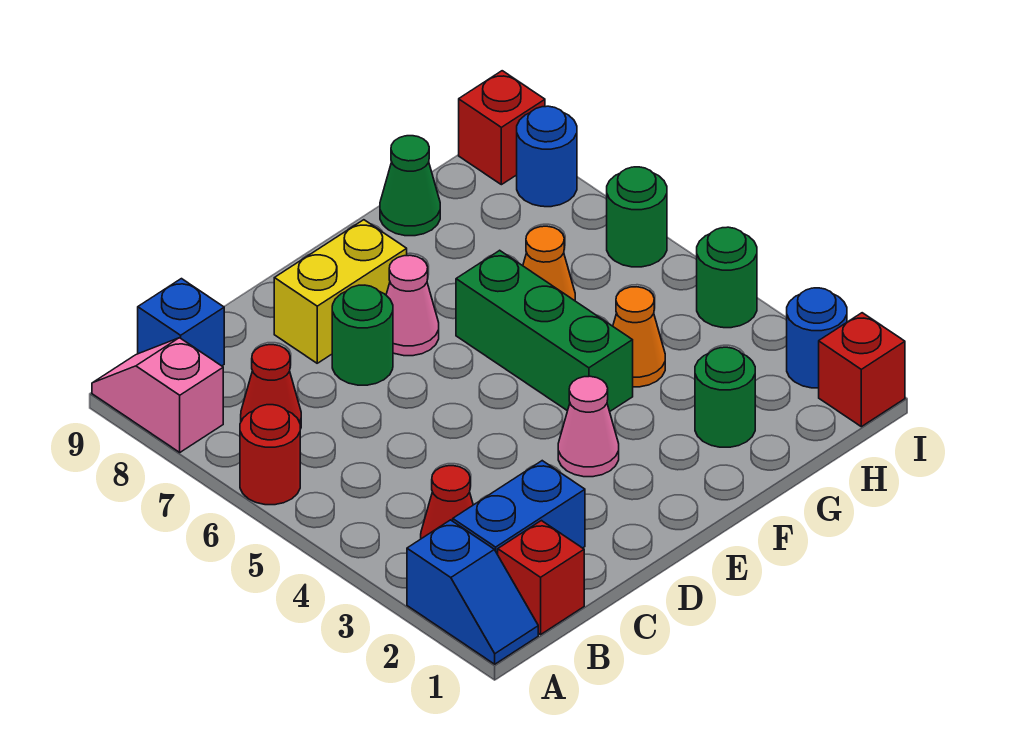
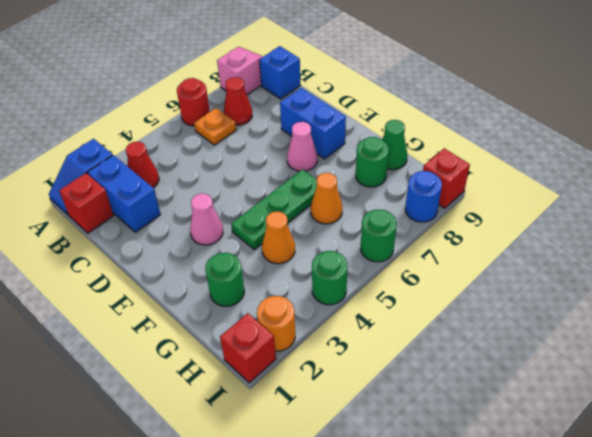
none -> orange plate B6 level 1
green round brick D7 level 1 -> green round brick G8 level 1
yellow brick D8:E8 level 1 -> blue brick D8:E8 level 1
green brick F4:F6 level 1 -> green plate F4:F6 level 1
blue round brick I2 level 1 -> orange round brick I2 level 1

